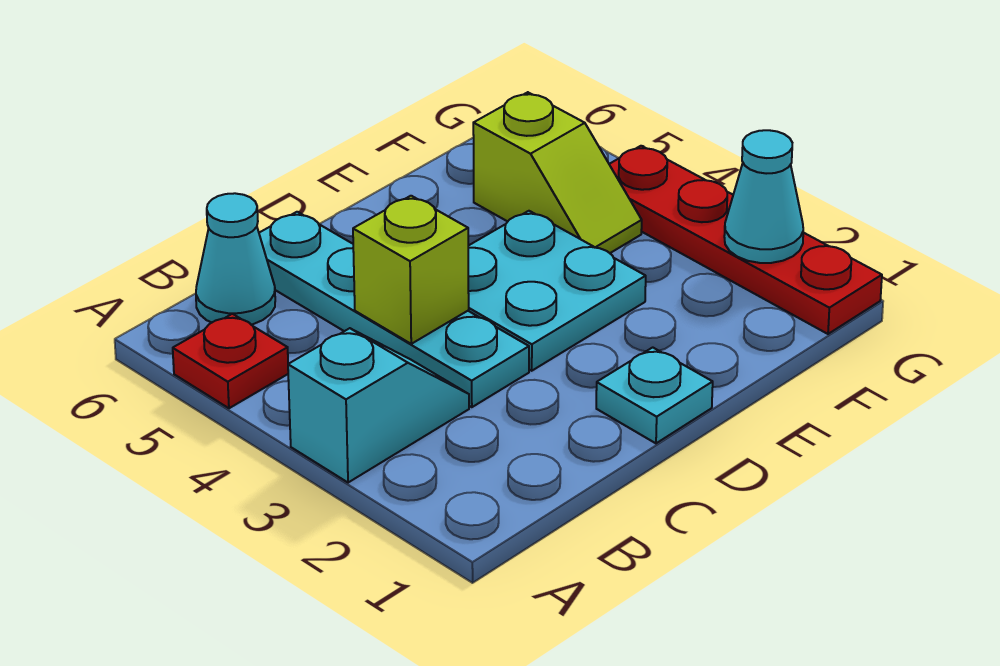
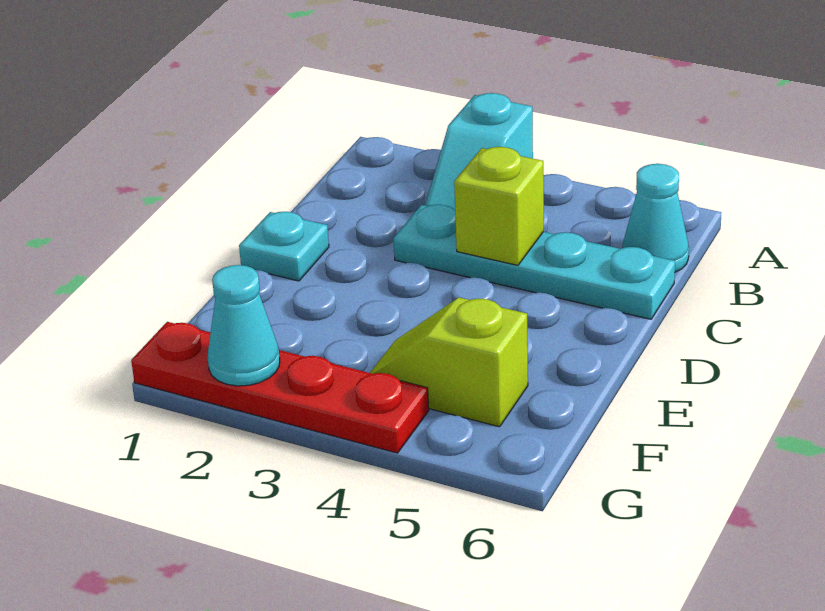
red plate A5 level 1 -> none
cyan plate D3:E4 level 1 -> none

